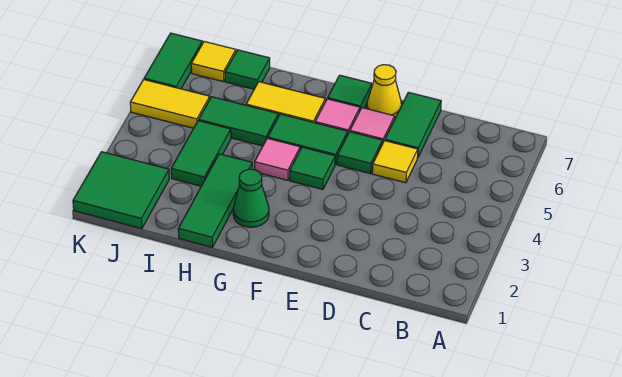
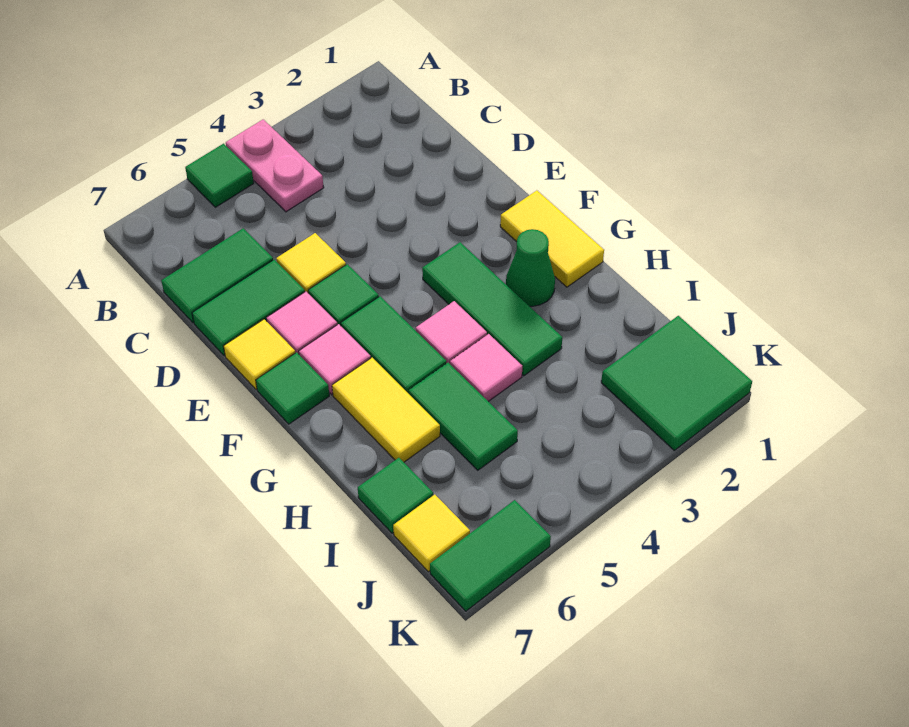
none -> pink plate A4:B4 level 1
yellow cone E7 level 1 -> yellow tile E7 level 1
green tile F4 level 1 -> green tile A5 level 1
green tile H1:H3 level 1 -> green tile F3:H3 level 1
none -> pink tile H4 level 1
green tile I3:I4 level 1 -> green tile C6:C7 level 1
yellow tile J5:K5 level 1 -> yellow tile F1:G1 level 1

